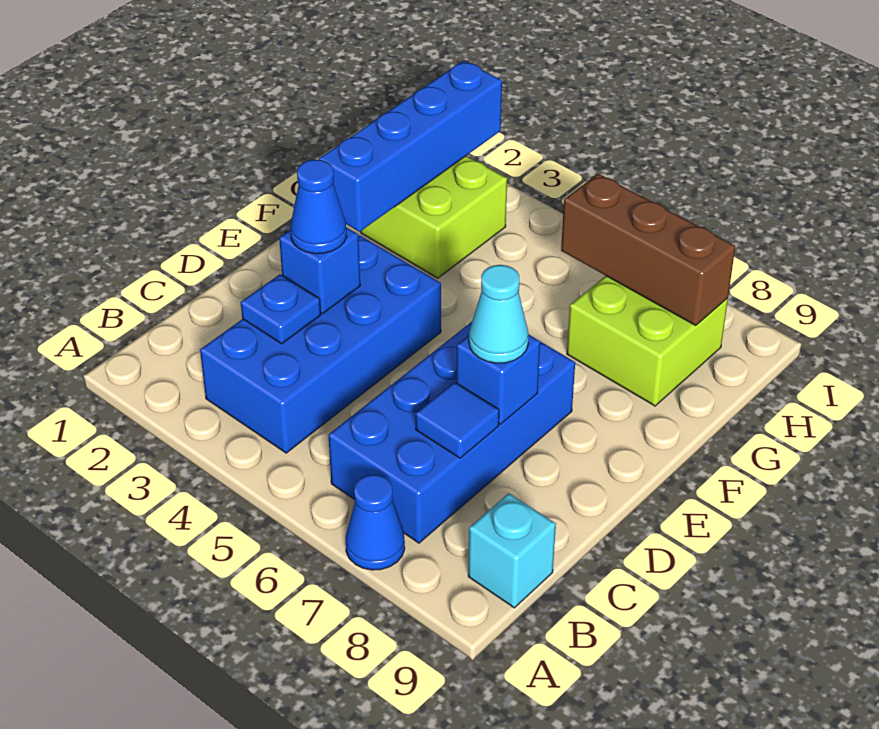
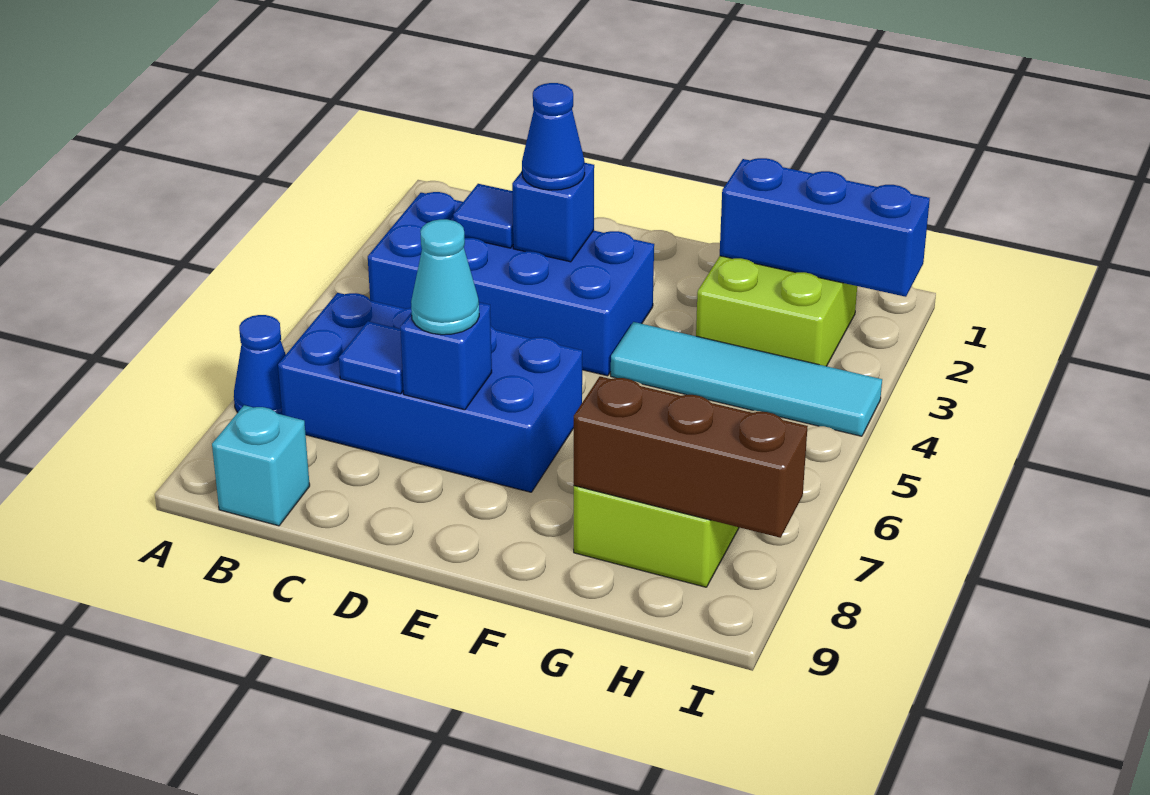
blue plate C3 level 2 -> blue tile C3 level 2
blue brick F2:I2 level 2 -> blue brick G2:I2 level 2
none -> cyan tile F4:I4 level 1
brown brick H6:H8 level 2 -> brown brick G8:I8 level 2

